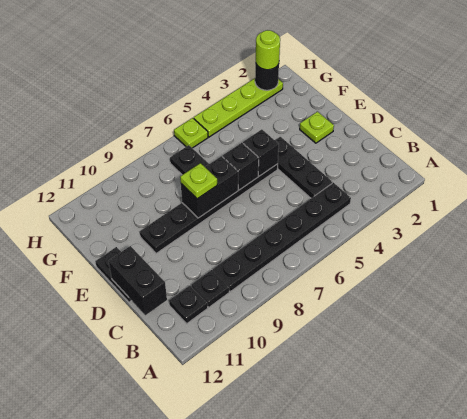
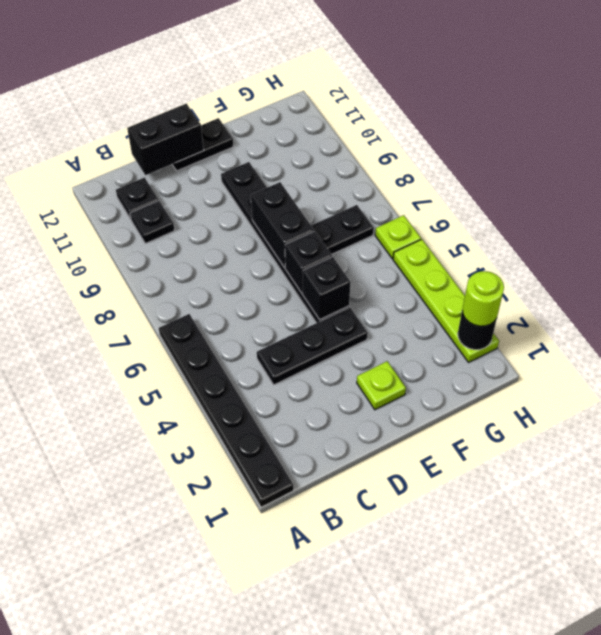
black plate B4:B9 level 1 -> black plate A1:A6 level 1
lime plate E8 level 3 -> none

